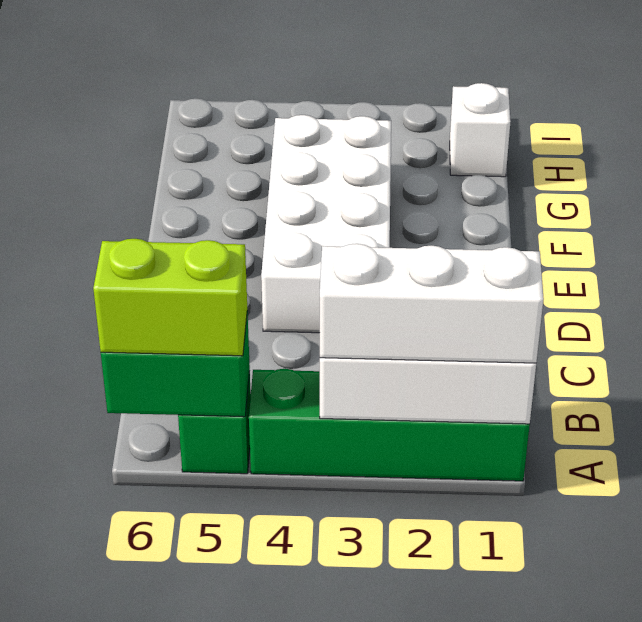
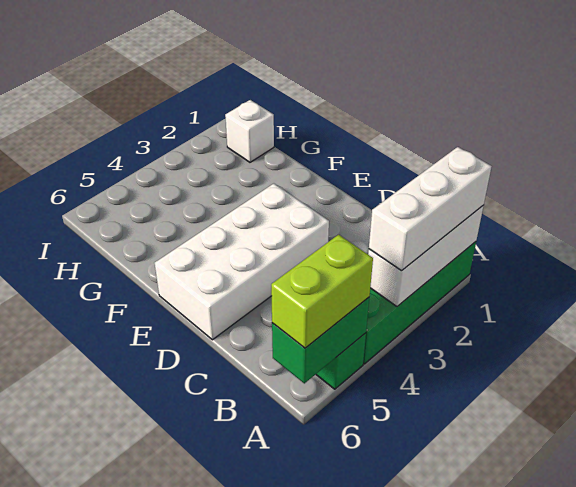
white brick D3:G4 level 1 -> white brick D3:E6 level 1

